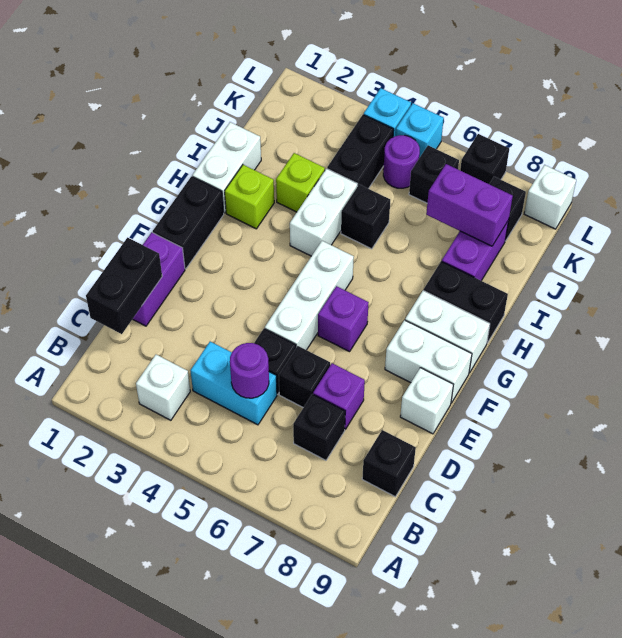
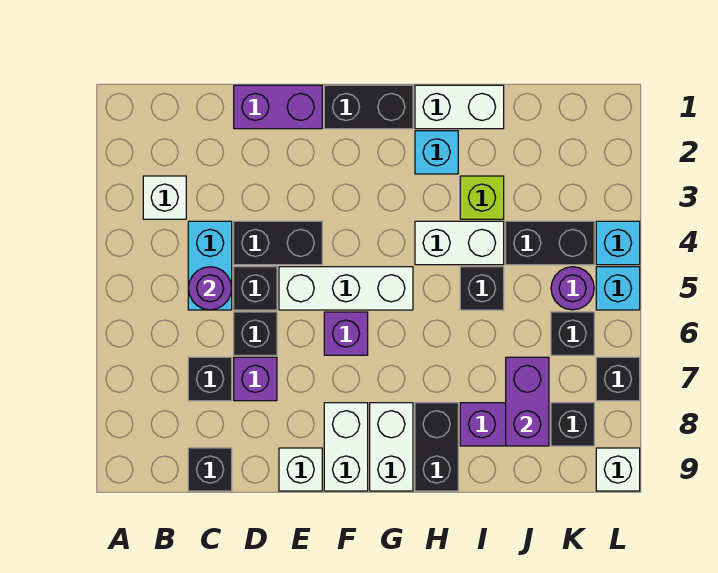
black brick C1:D1 level 2 -> black brick D4:E4 level 1
lime brick H2 level 1 -> cyan brick H2 level 1

